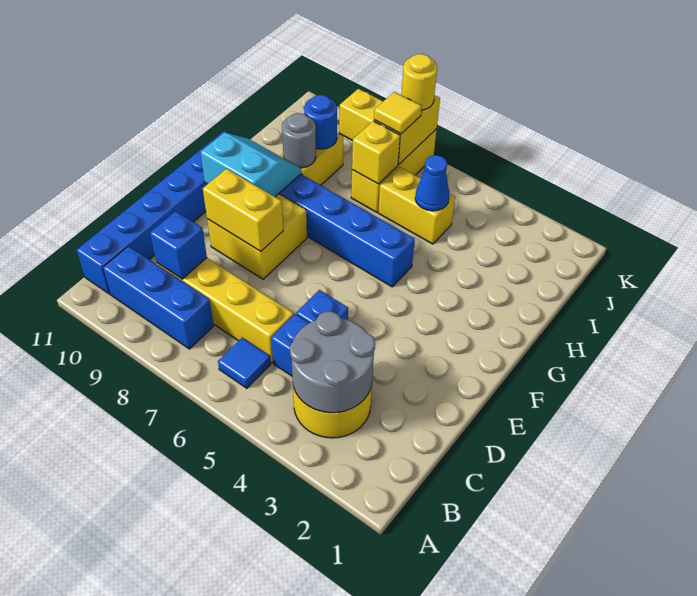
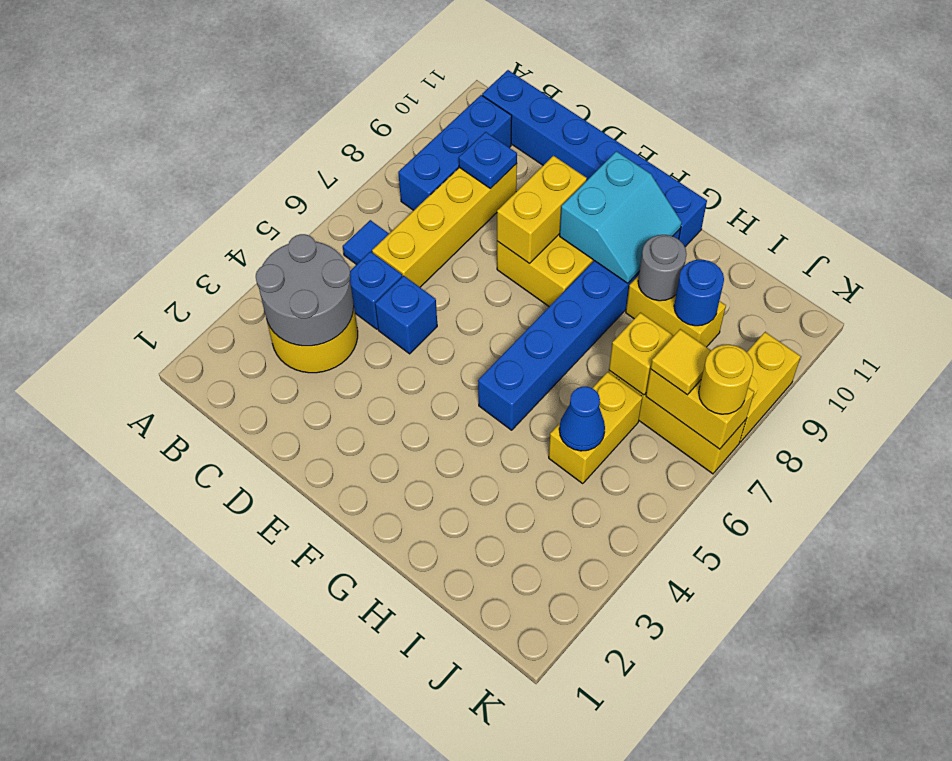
blue brick C9 level 2 -> blue plate C9 level 2

